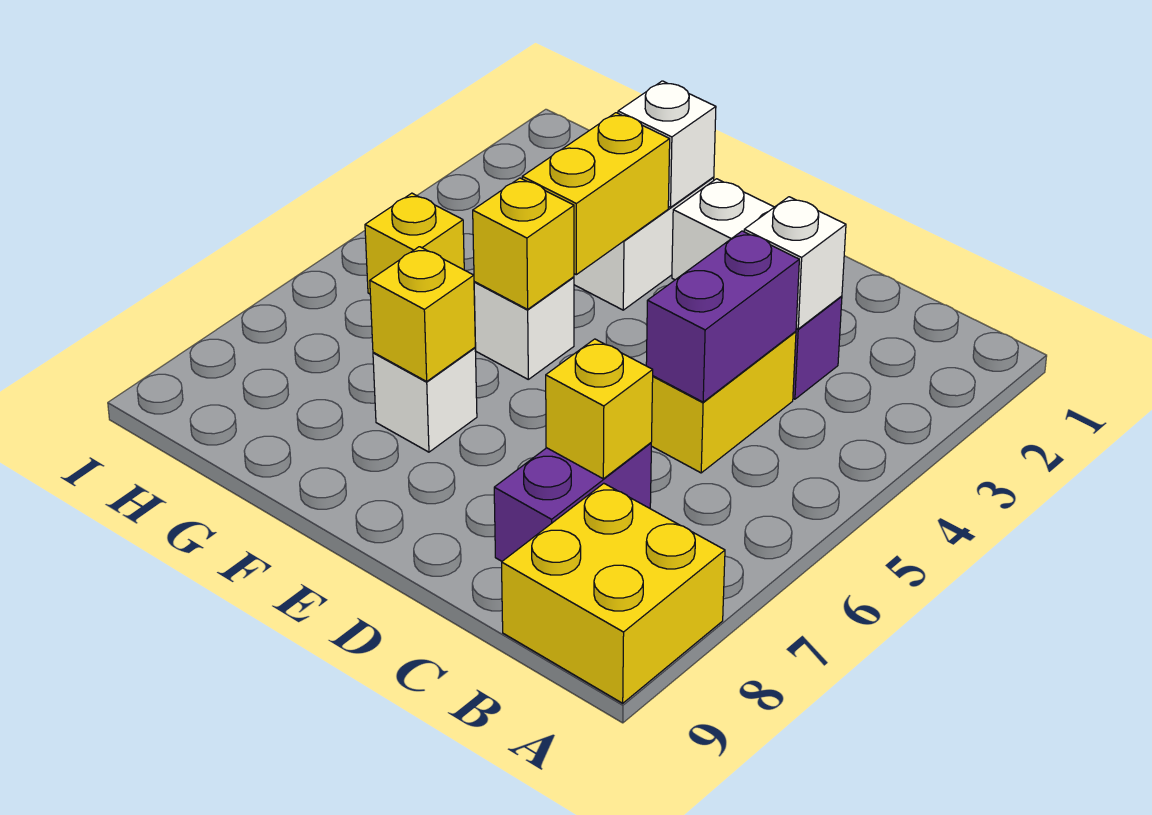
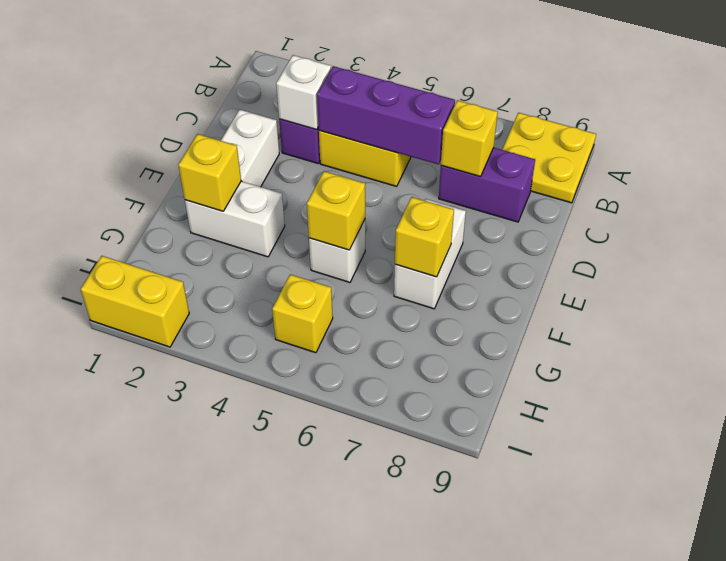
yellow brick A8:B9 level 1 -> yellow plate A8:B9 level 1
purple brick C4:C5 level 2 -> purple brick C4:C6 level 2
white brick F2 level 2 -> yellow brick F2 level 2
yellow brick F3:F4 level 2 -> yellow brick I1:I2 level 1
white brick F7 level 1 -> white brick E7:F7 level 1

